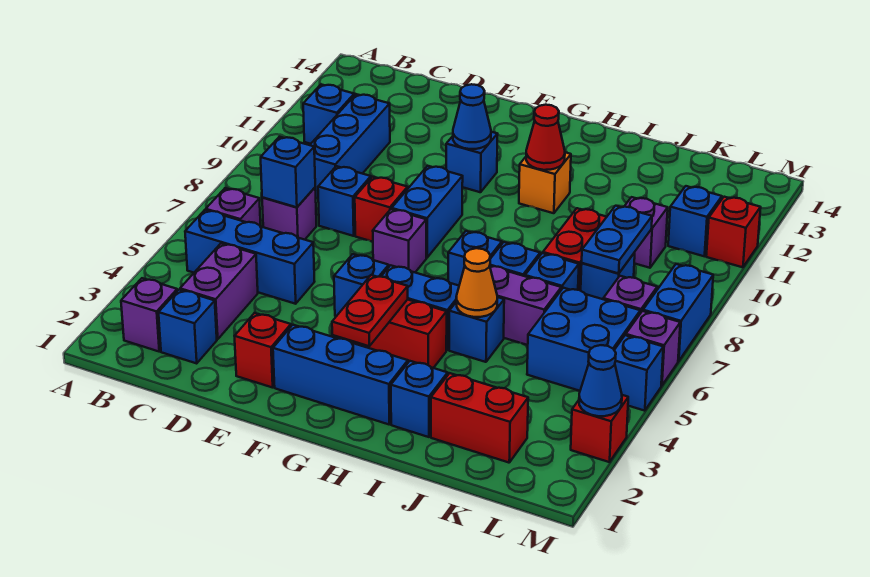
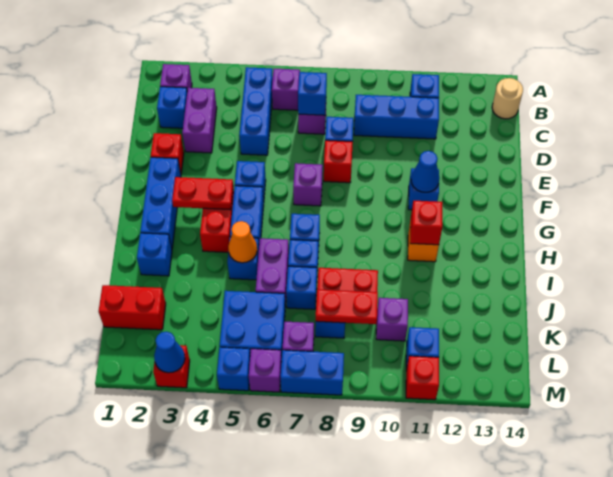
none -> tan round brick B14 level 1
purple brick C3:C4 level 1 -> purple brick C3:D3 level 1
blue brick F8:F9 level 1 -> none
red cone H11 level 2 -> red brick H11 level 2
red brick J2:K2 level 1 -> red brick K1:K2 level 1
blue plate K8:K9 level 2 -> red plate K8:K9 level 2

